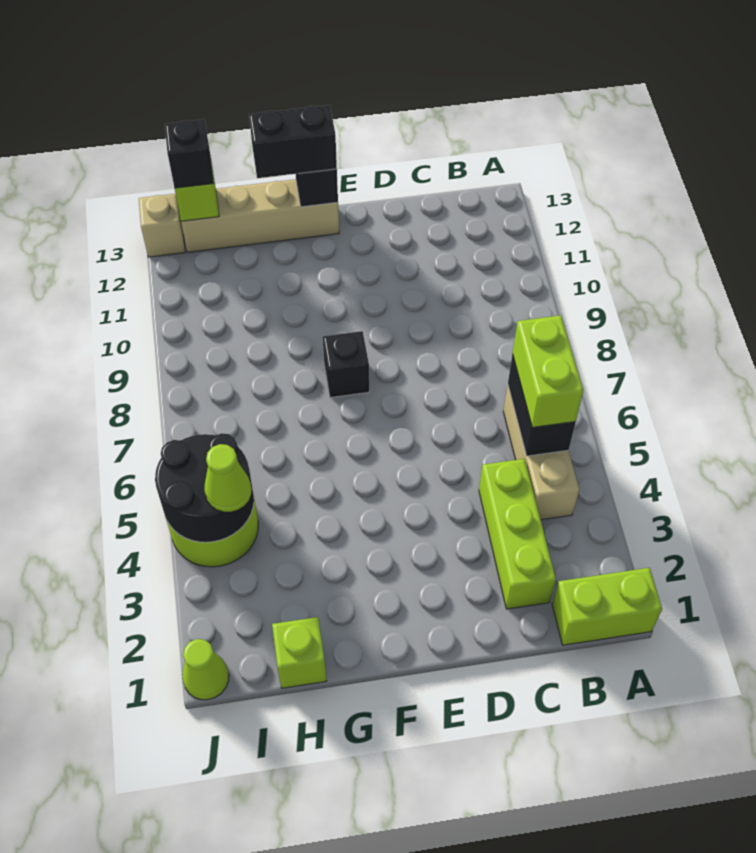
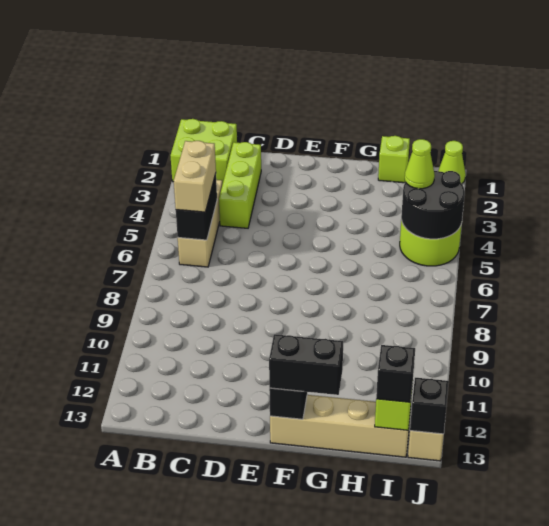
lime brick A1:B1 level 1 -> lime brick A1:B2 level 1
lime brick B5:B6 level 3 -> tan brick B5:B6 level 3
black brick F8 level 1 -> black brick J13 level 2

